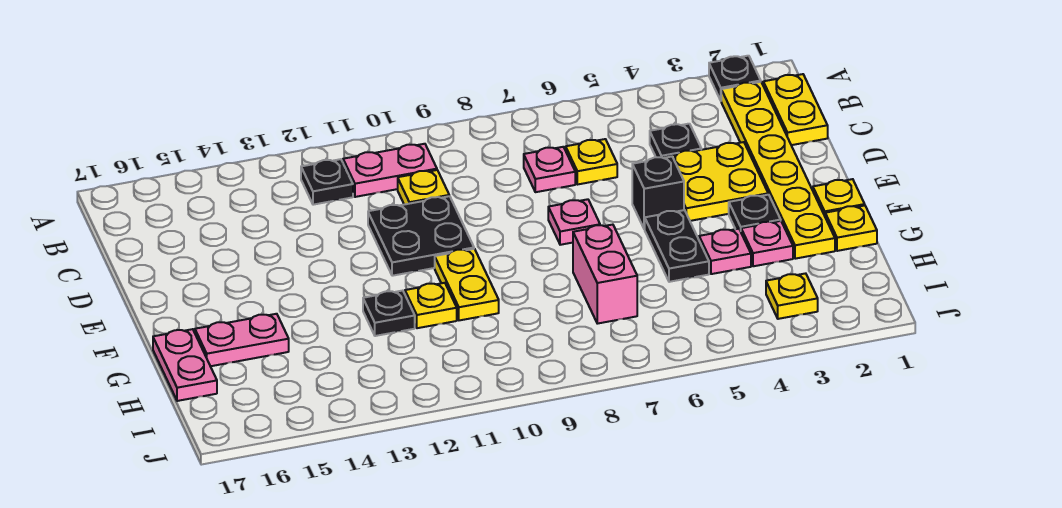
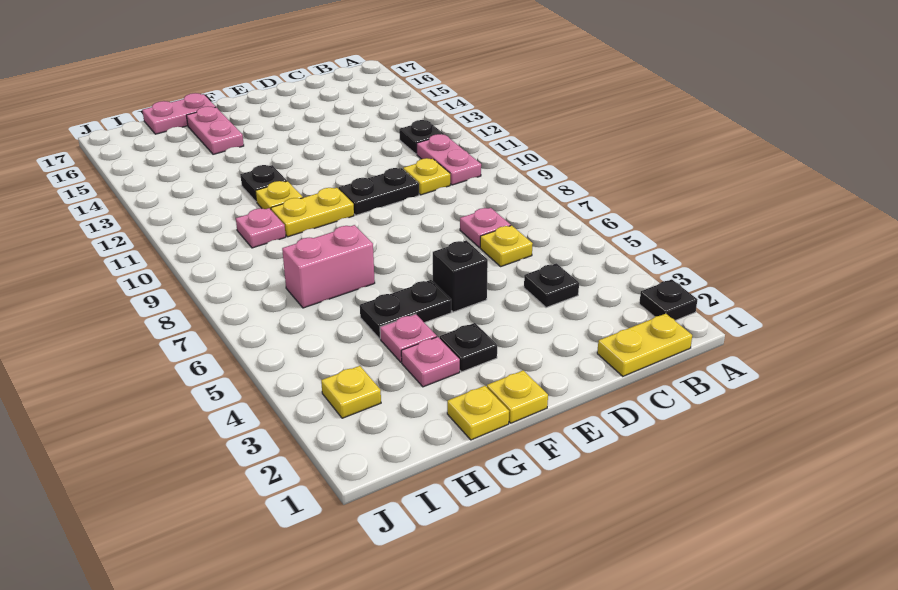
yellow plate B2:G2 level 1 -> none
yellow plate D3:E4 level 1 -> none
black plate D10:E11 level 1 -> black plate D10:E10 level 1
pink plate E7 level 1 -> pink plate H10 level 1

